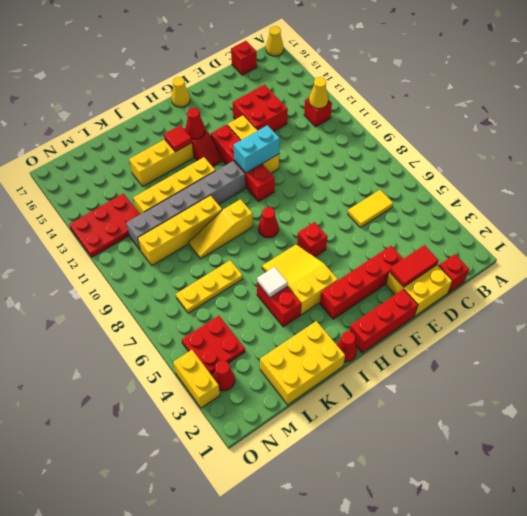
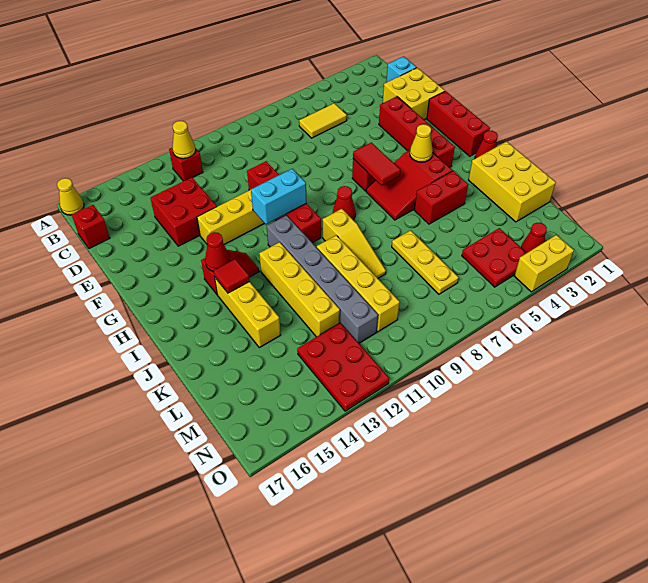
red brick C1 level 1 -> cyan brick C1 level 1
yellow tile C6:D6 level 1 -> yellow tile C5:C6 level 1
red tile D2:E2 level 2 -> red tile G6:H6 level 2
cyan brick F11:G11 level 2 -> cyan brick G10:G11 level 2
red brick G10:G13 level 1 -> red brick E10:H10 level 1
yellow cone G17 level 1 -> yellow cone H4 level 2
yellow slope H4:I6 level 1 top 4 -> red slope H4:I6 level 1 top 4
white tile J5 level 2 -> none

